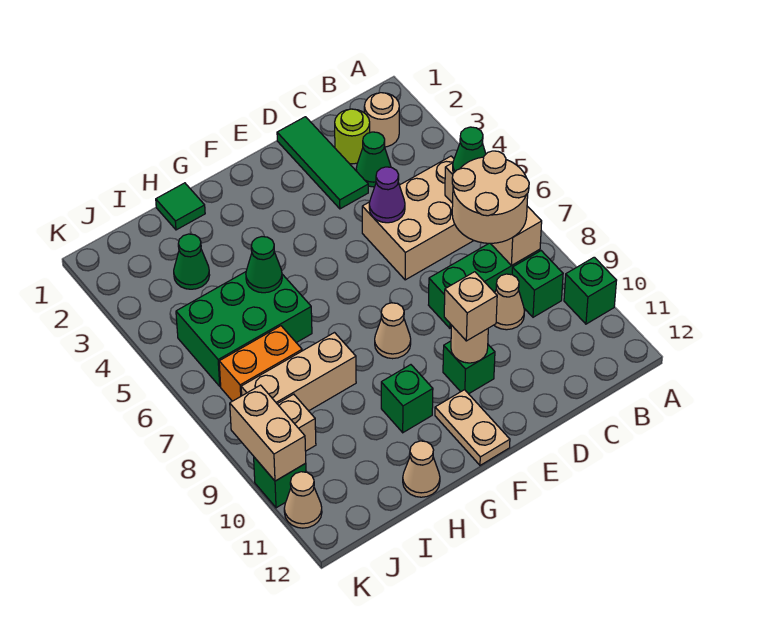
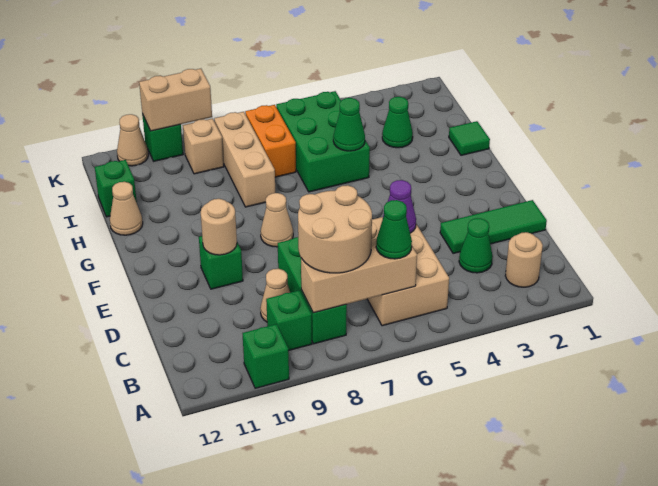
lime round brick C2 level 1 -> none
tan brick E10 level 3 -> none
tan plate F11:F12 level 1 -> none
green brick G10 level 1 -> green brick I12 level 1

